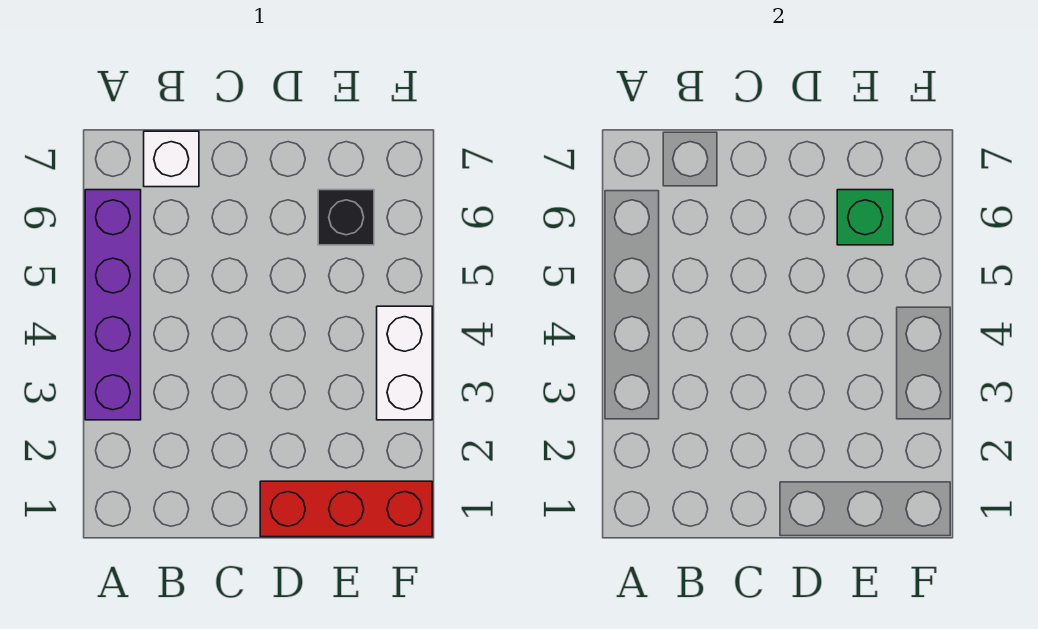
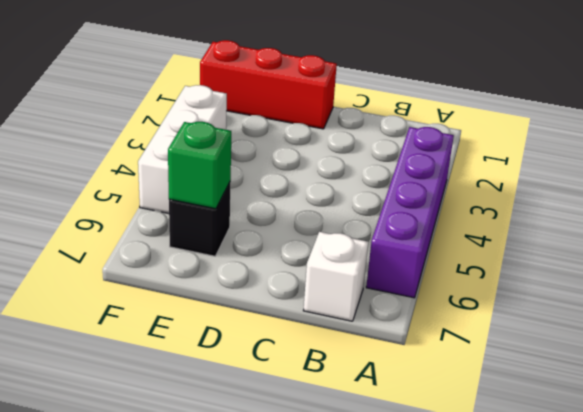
white brick F3:F4 level 1 -> white brick F3:F5 level 1

